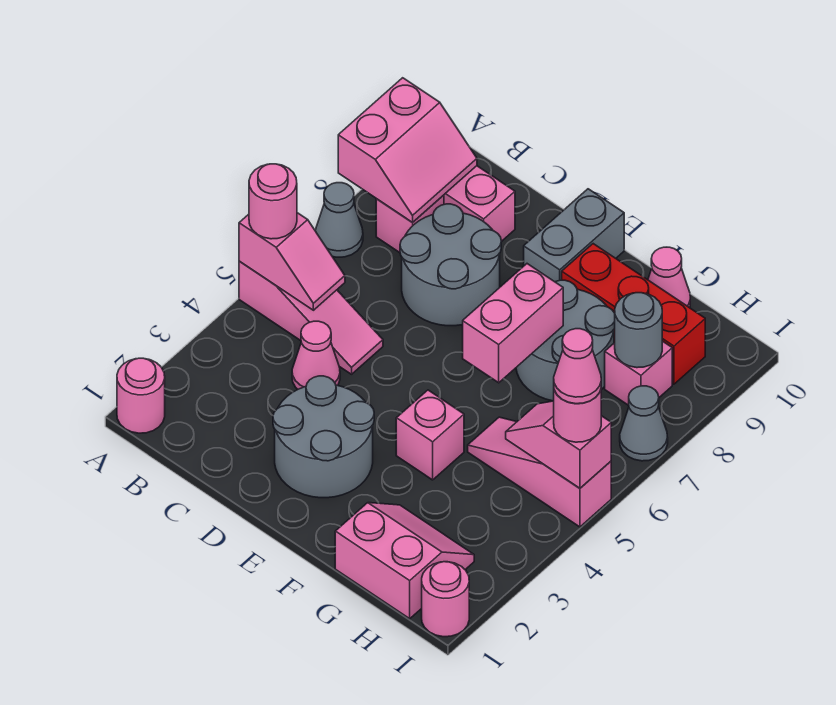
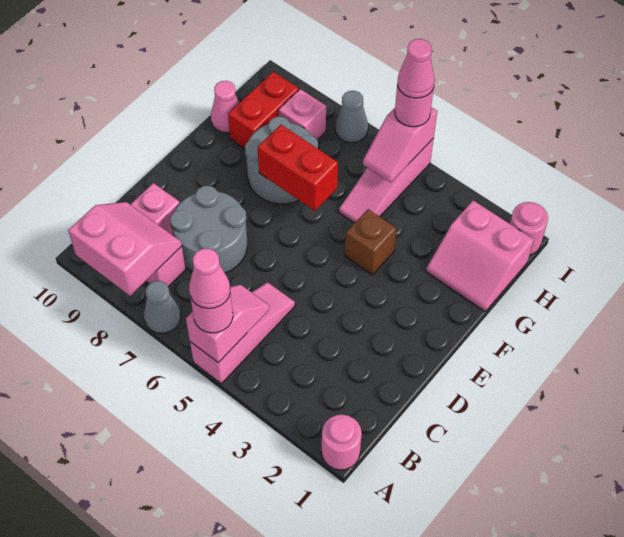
pink cone C4 level 1 -> pink cone A5 level 4
grey round brick D2:E3 level 1 -> none
grey brick E9:E10 level 1 -> none
pink brick F4 level 1 -> brown brick F4 level 1
pink brick F6:F7 level 2 -> red brick F6:F7 level 2
red brick F9:H9 level 1 -> red brick G9:H9 level 1
pink slope G1:H2 level 1 top 1 -> pink slope G1:H2 level 1 top H
grey round brick H8 level 2 -> none

